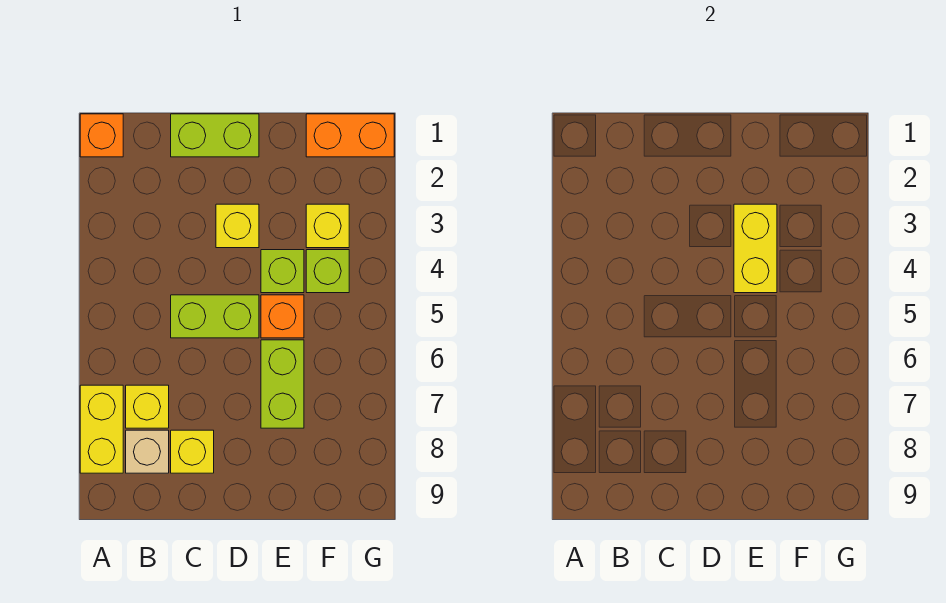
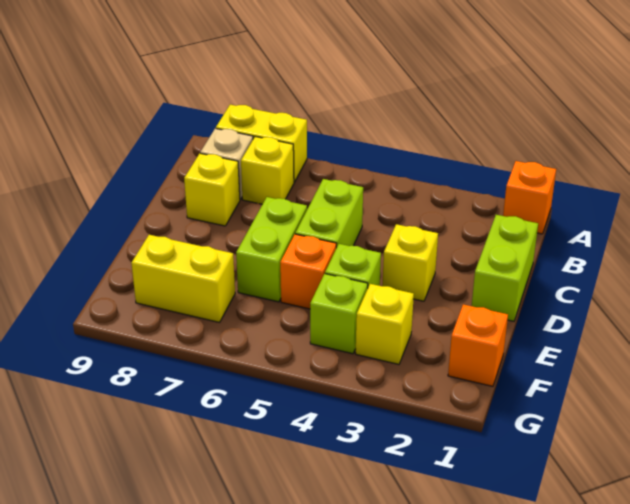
yellow brick E3:E4 level 2 -> yellow brick F7:F8 level 1
lime brick E6:E7 level 1 -> lime brick D6:E6 level 1
orange brick F1:G1 level 1 -> orange brick F1 level 1

